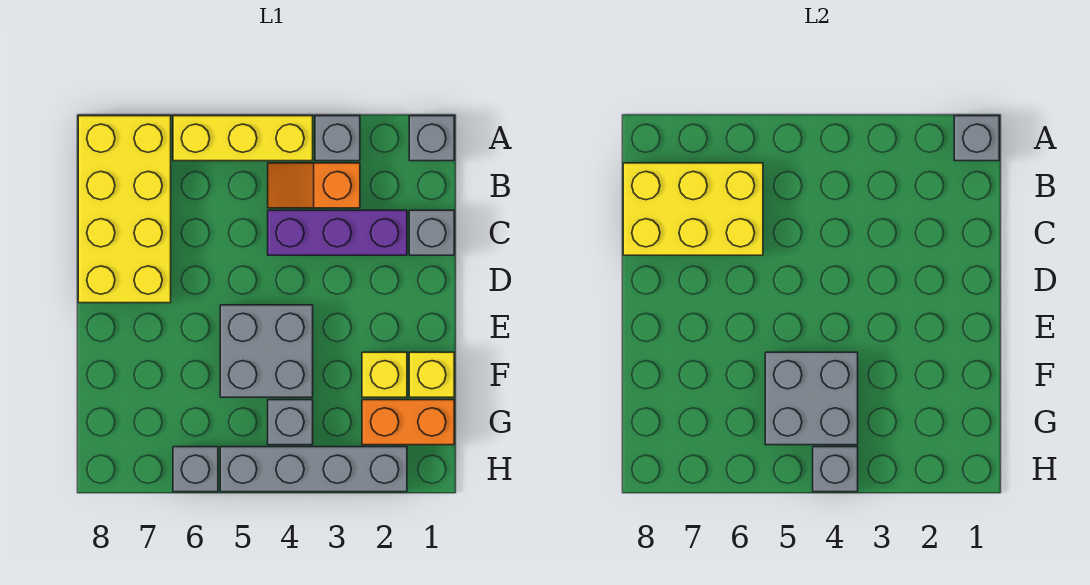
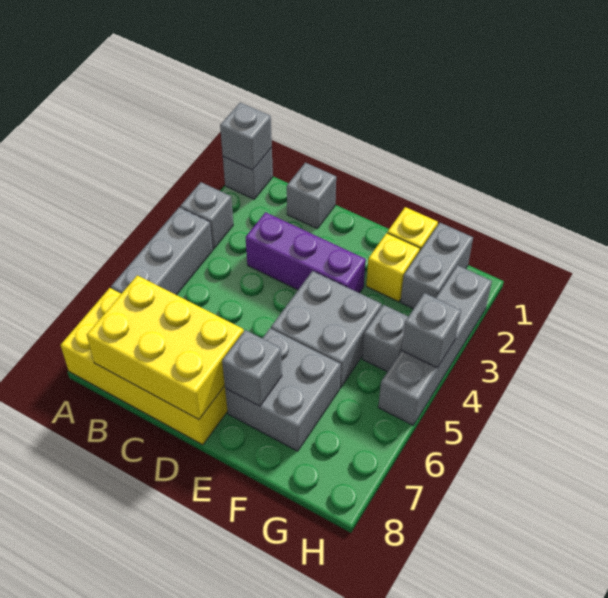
yellow brick A4:A6 level 1 -> grey brick A4:A6 level 1
orange slope B3:B4 level 1 top 3 -> none
yellow brick B6:C8 level 2 -> yellow brick B7:D8 level 2
purple brick C2:C4 level 1 -> purple brick C3:E3 level 1
grey brick F4:G5 level 2 -> grey brick E6:F7 level 1
orange brick G1:G2 level 1 -> grey brick G1:G2 level 1
grey brick H6 level 1 -> grey brick E7 level 2

